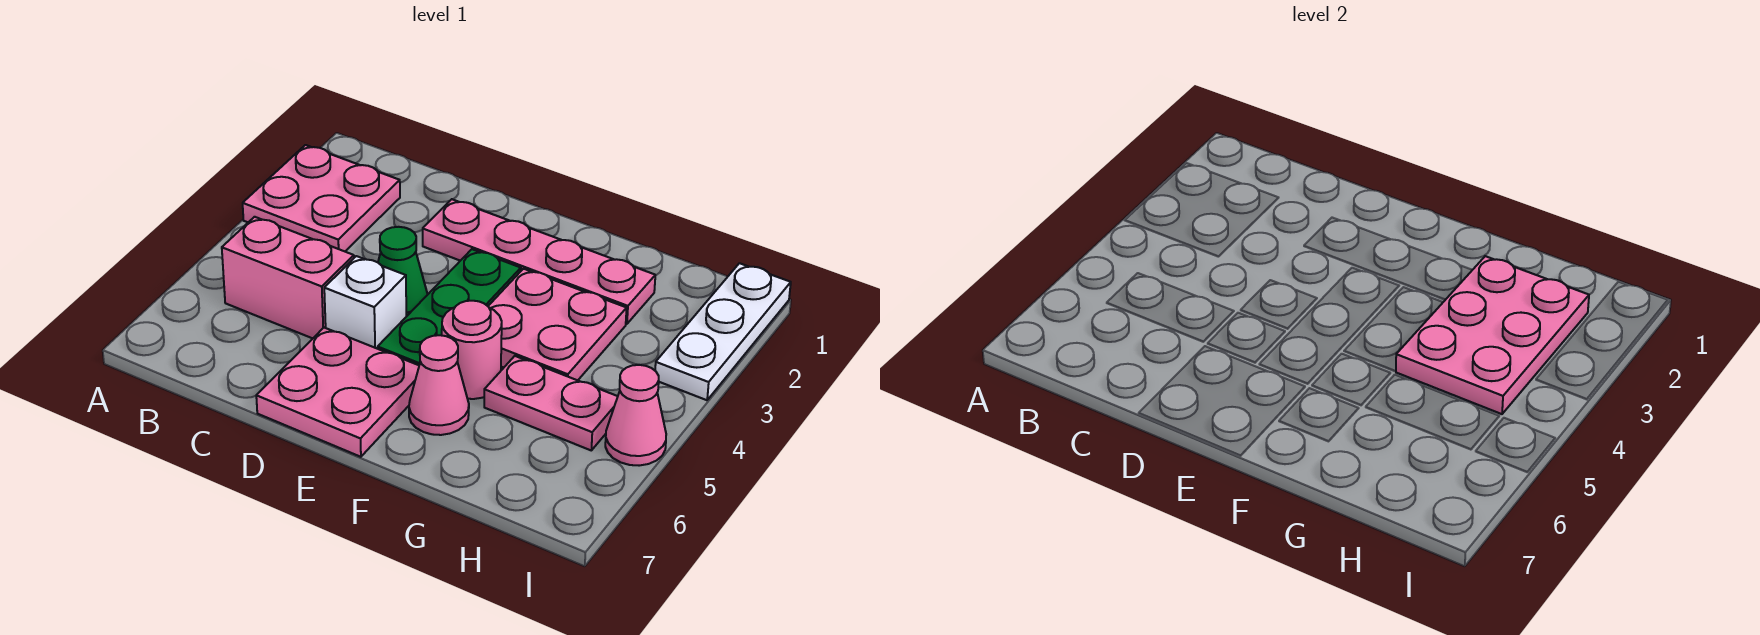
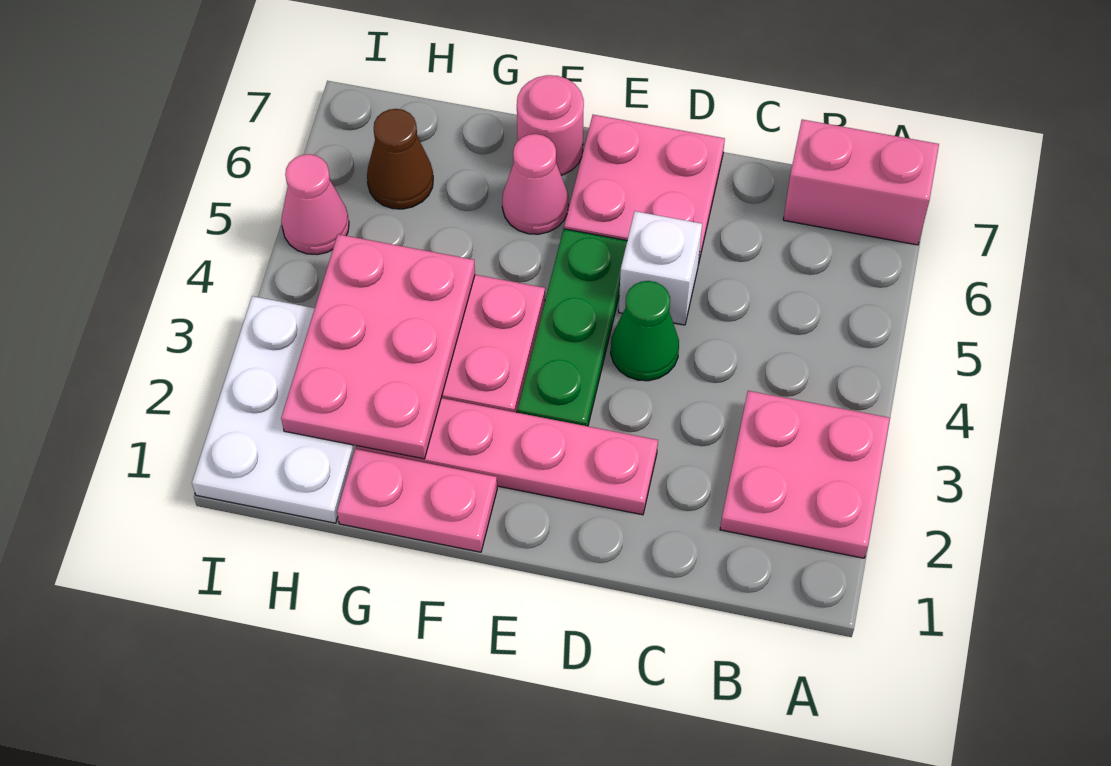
pink brick B5:C5 level 1 -> pink brick A7:B7 level 1
pink round brick F5 level 1 -> pink round brick F7 level 1
pink plate G5:H5 level 1 -> pink plate F1:G1 level 1
none -> brown cone H6 level 1
white plate I1:I3 level 1 -> white plate H1:I3 level 1

